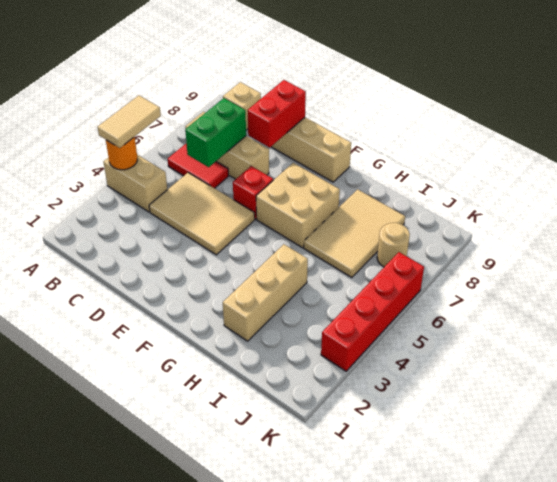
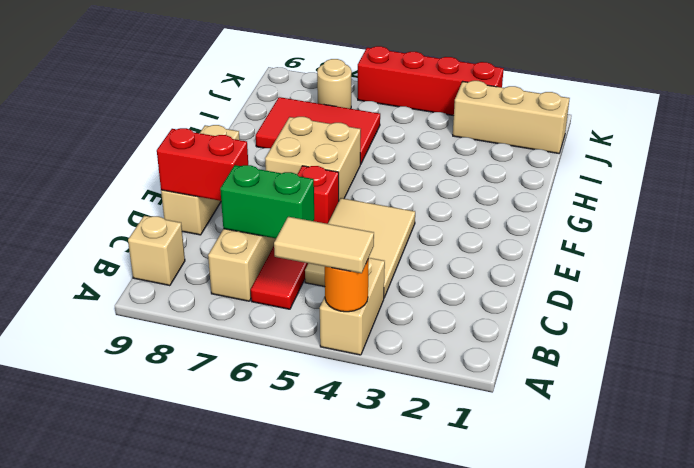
tan brick H2:H4 level 1 -> tan brick J1:J3 level 1
tan tile H6:I8 level 1 -> red tile H6:I8 level 1

